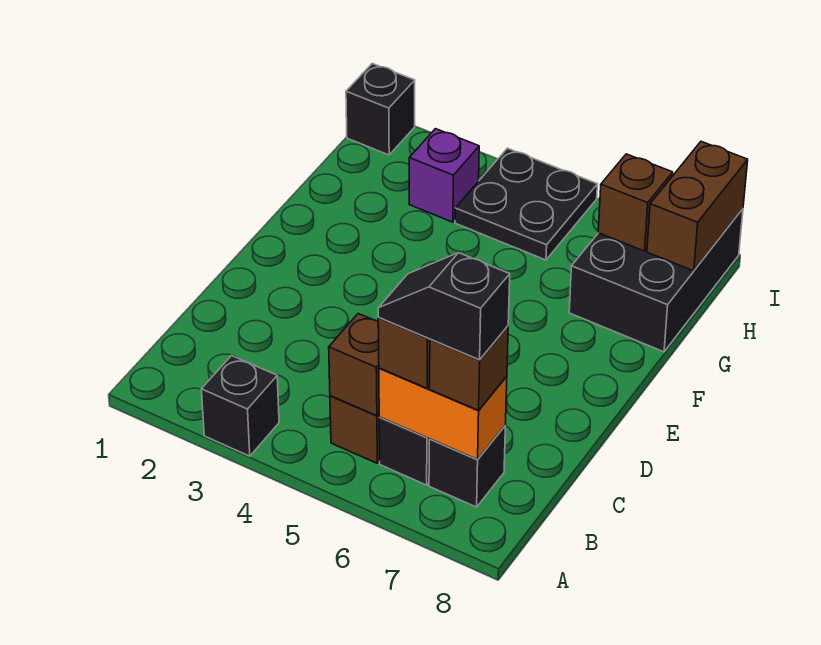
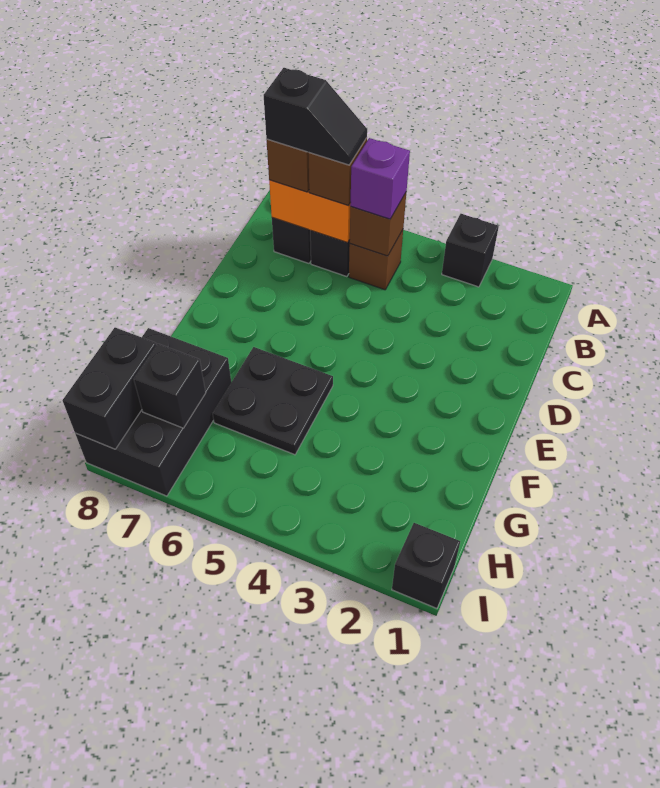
purple brick H3 level 1 -> purple brick B5 level 3
black plate H4:I5 level 1 -> black plate F5:G6 level 1
brown brick H7 level 2 -> black brick H7 level 2
brown brick H8:I8 level 2 -> black brick H8:I8 level 2

